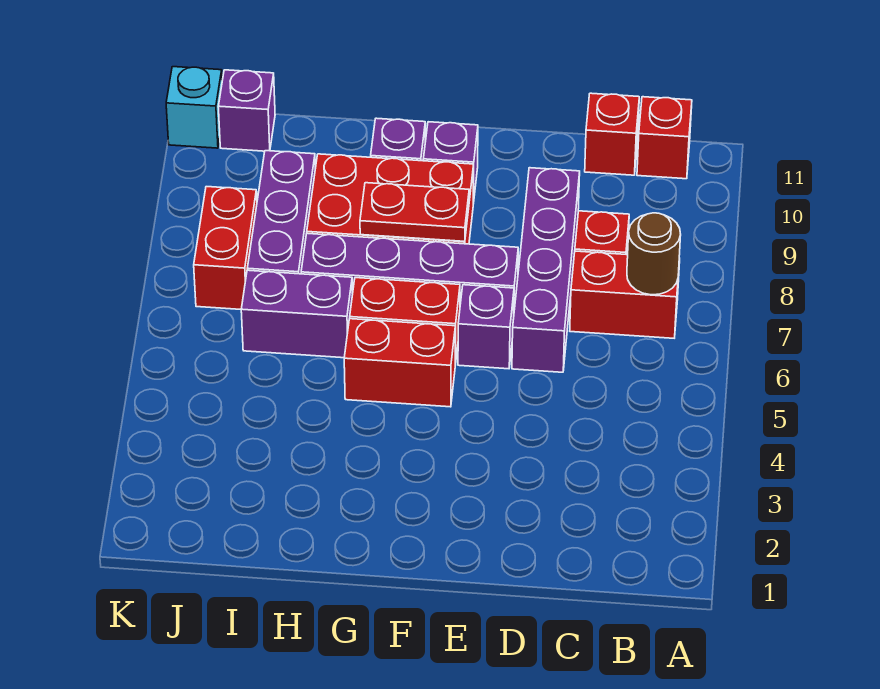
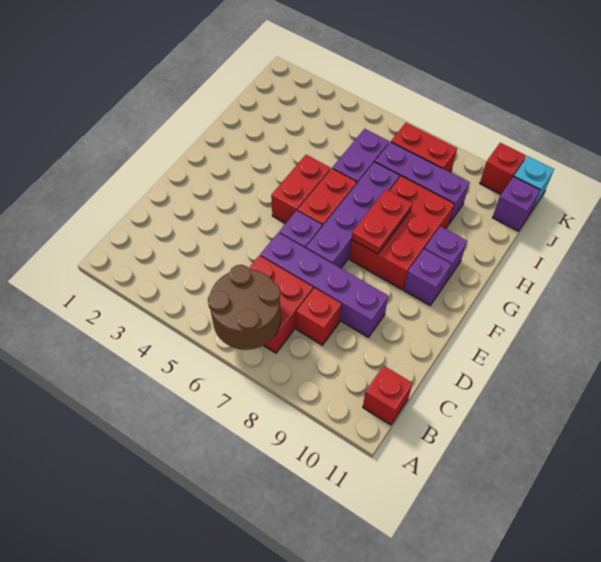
red brick B7:C7 level 1 -> red brick B6:C7 level 1
brown round brick B7 level 2 -> brown round brick A6:B7 level 2
red brick C11 level 1 -> red brick K10 level 1

